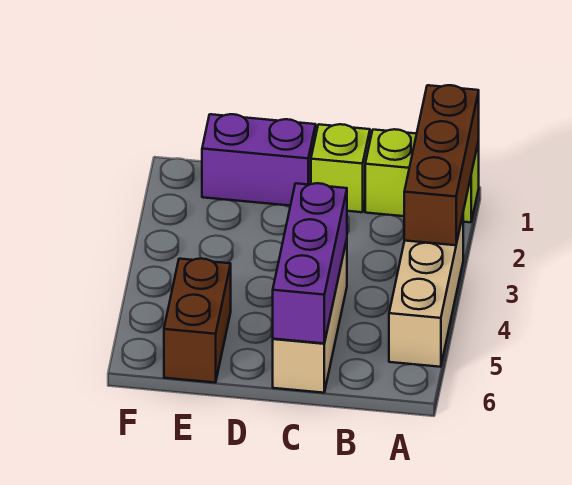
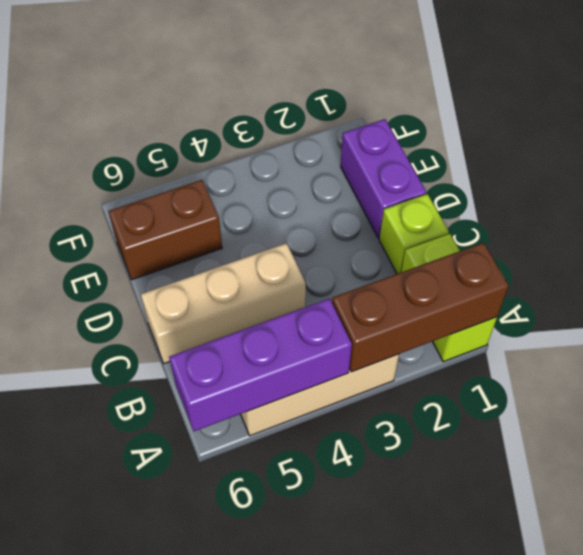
purple brick C4:C6 level 2 -> purple brick A4:A6 level 2

